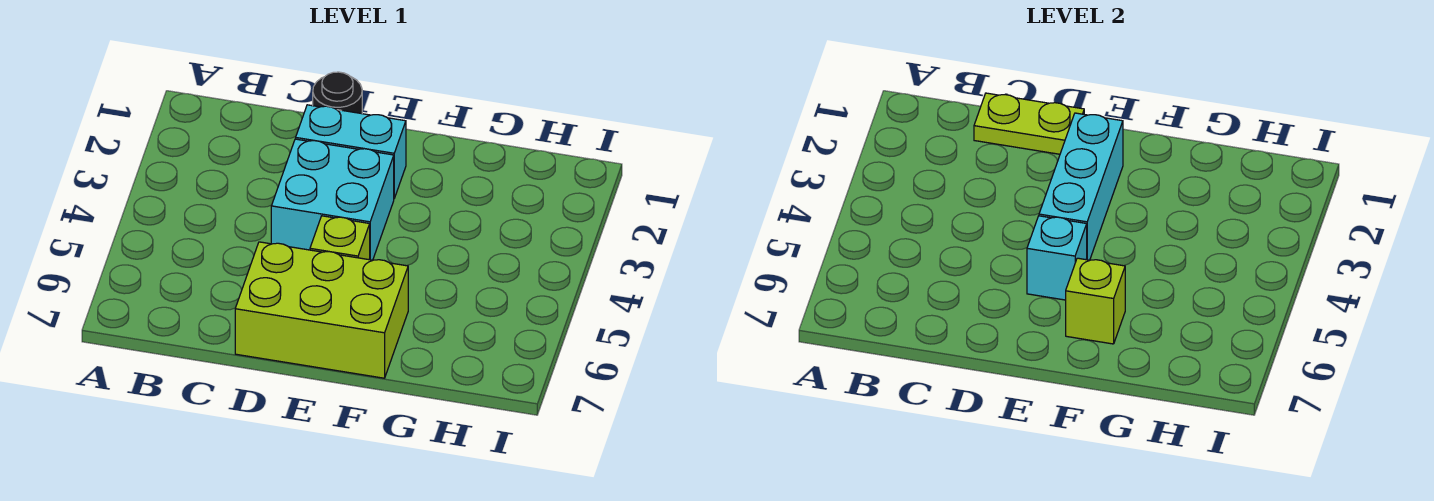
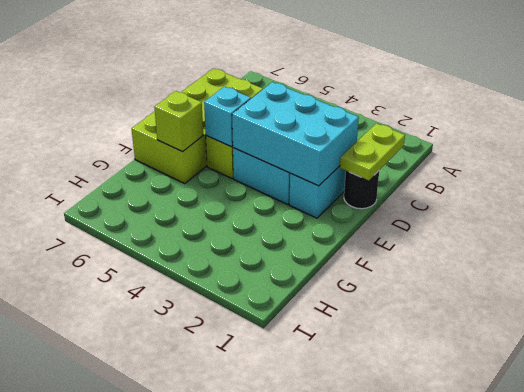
lime brick D6:F7 level 1 -> lime brick C6:F7 level 1
cyan brick E2:E4 level 2 -> cyan brick D2:E4 level 2

